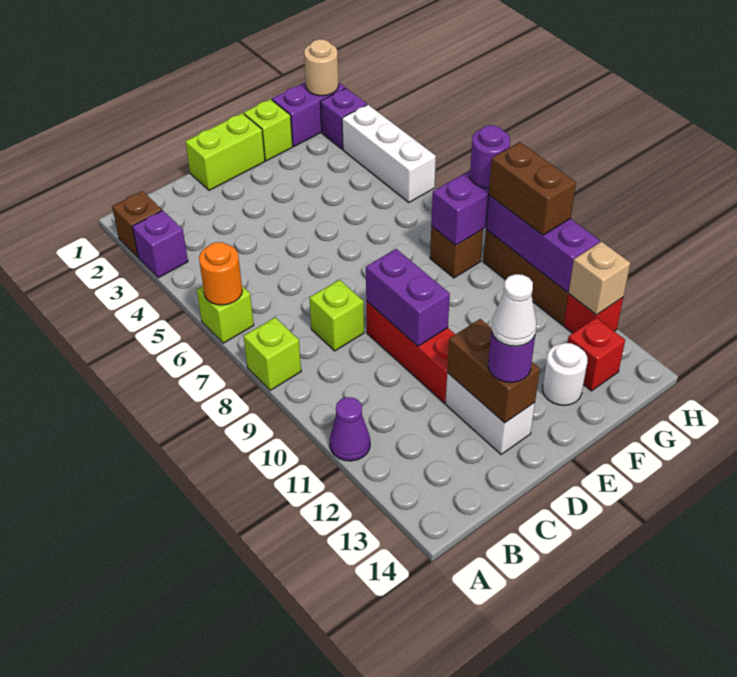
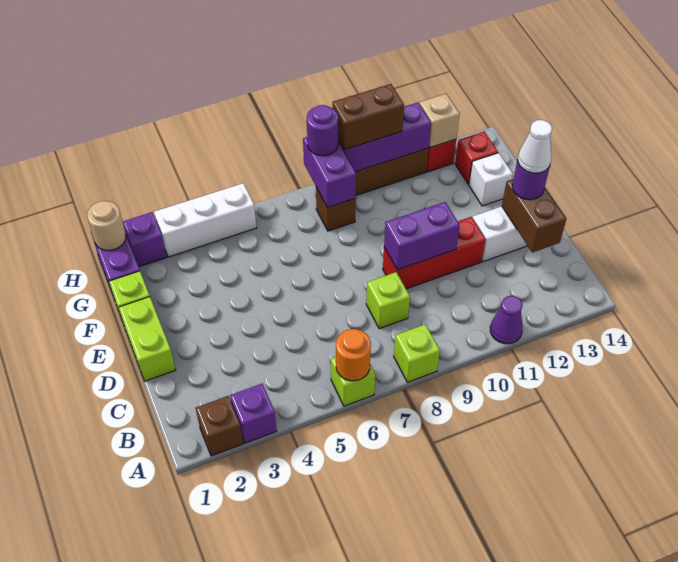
brown brick D12:D13 level 2 -> brown brick C13:D13 level 2
white round brick F13 level 1 -> white brick F13 level 1

